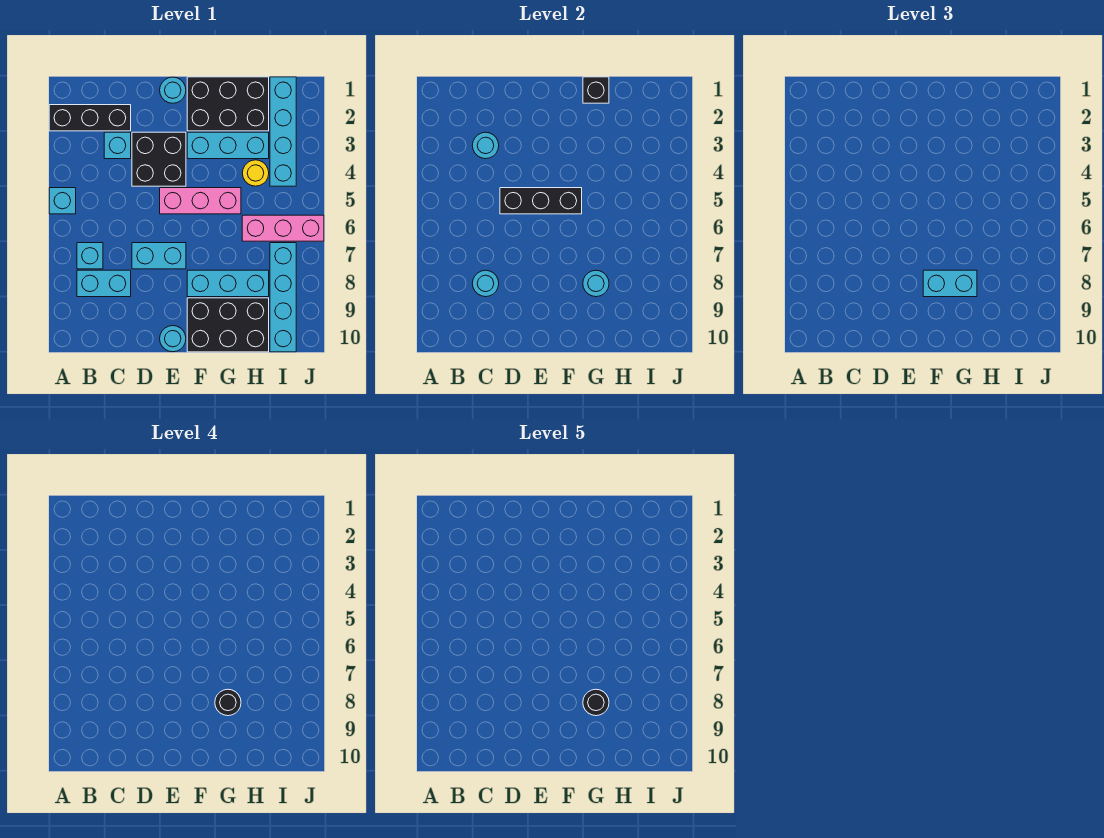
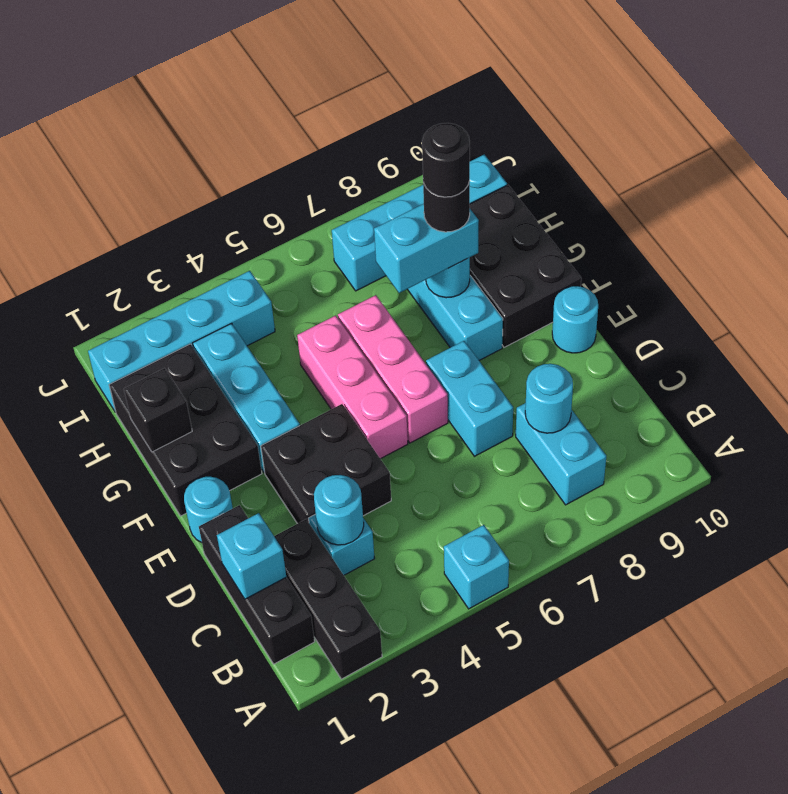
cyan brick B7 level 1 -> cyan brick C1 level 2
black brick D5:F5 level 2 -> black brick B1:D1 level 1
cyan brick F8:G8 level 3 -> cyan brick G7:G8 level 3
yellow round brick H4 level 1 -> none
pink brick H6:J6 level 1 -> pink brick E6:G6 level 1

